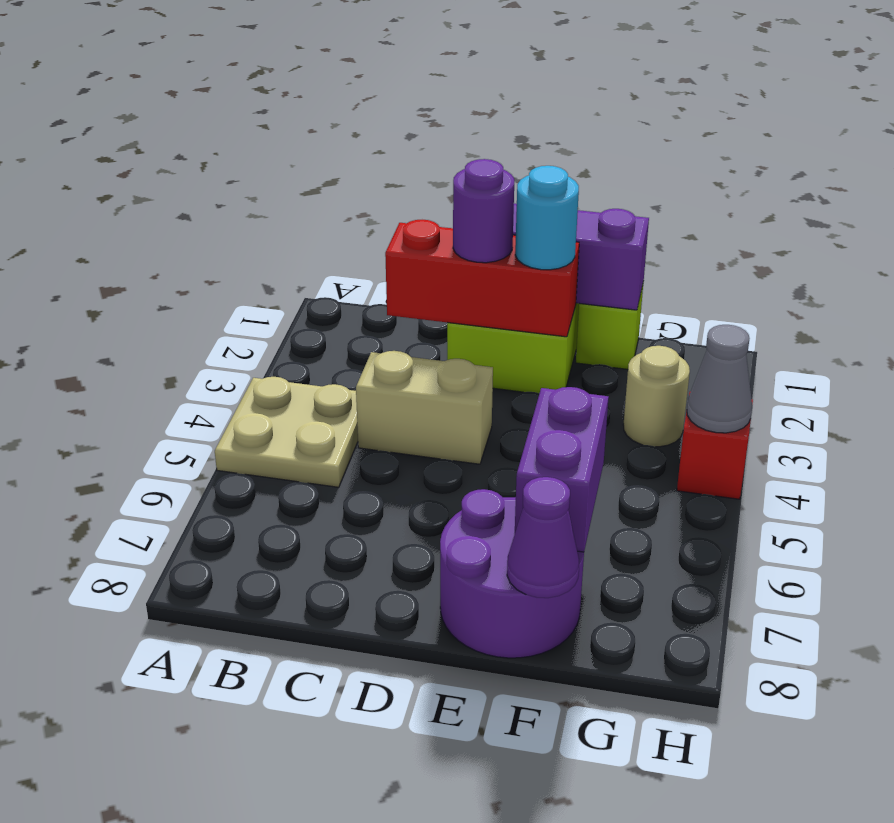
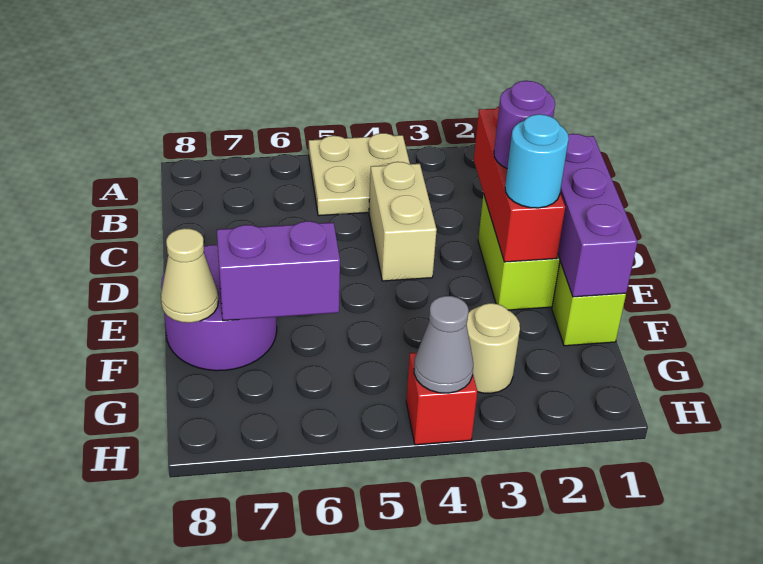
purple cone F8 level 2 -> tan cone F8 level 2

